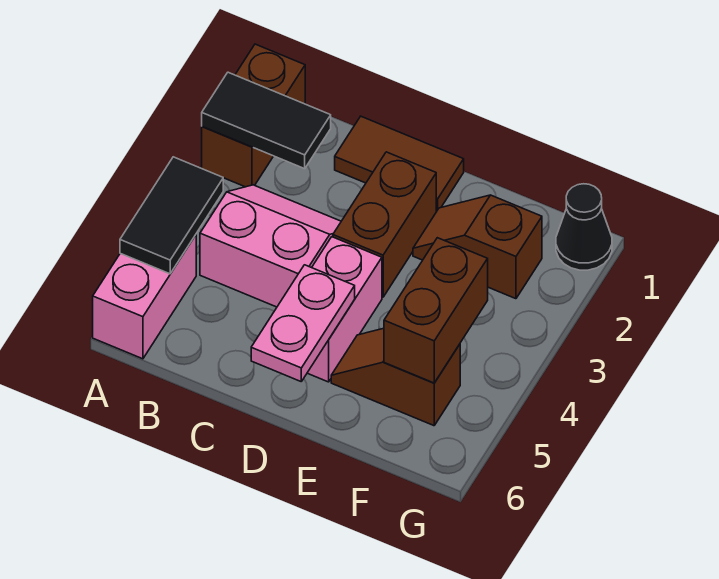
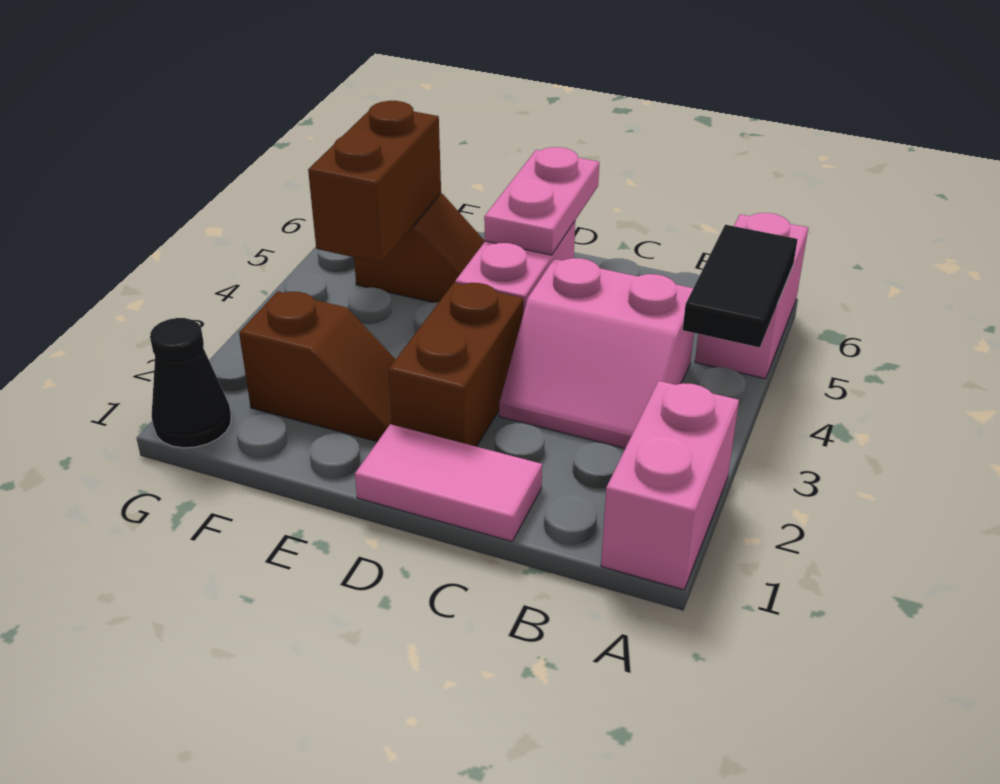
brown brick A1:A2 level 1 -> pink brick A1:A2 level 1
black tile A2:B2 level 2 -> none
brown tile C1:D1 level 1 -> pink tile C1:D1 level 1

